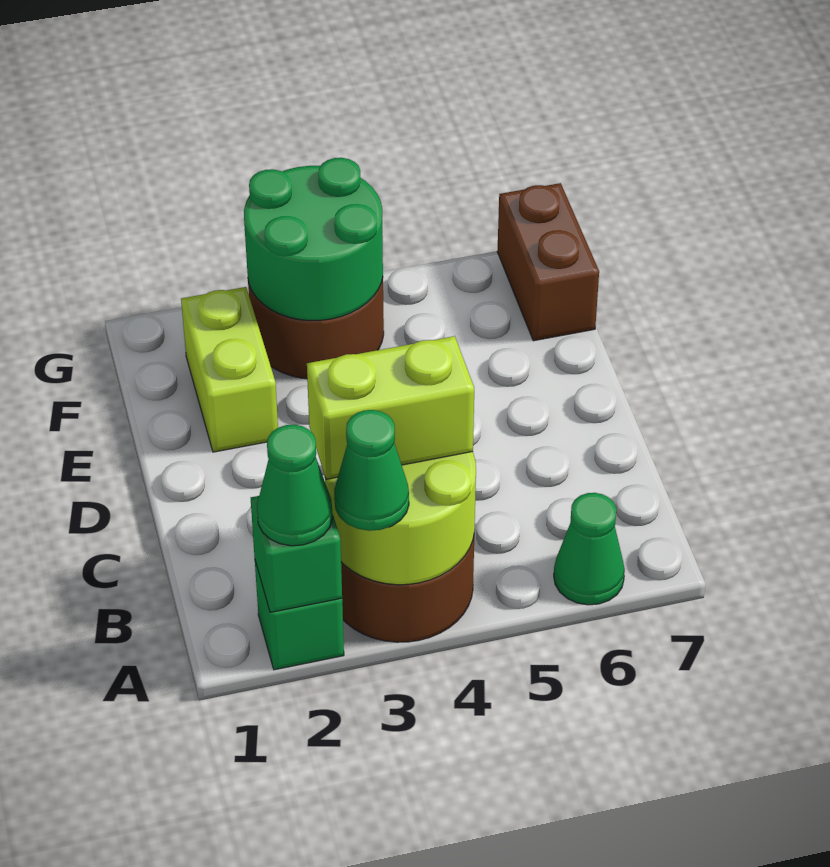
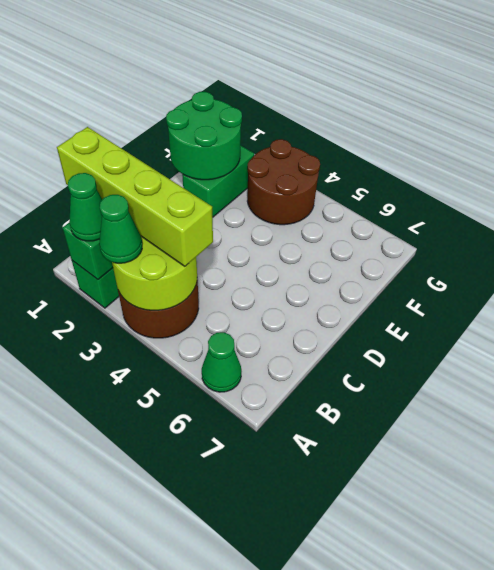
lime brick B3:B4 level 3 -> lime brick B1:B4 level 3
lime brick E2:F2 level 1 -> green brick E2:F2 level 1
green round brick F3:G4 level 2 -> green round brick E1:F2 level 2
brown brick F7:G7 level 1 -> none

